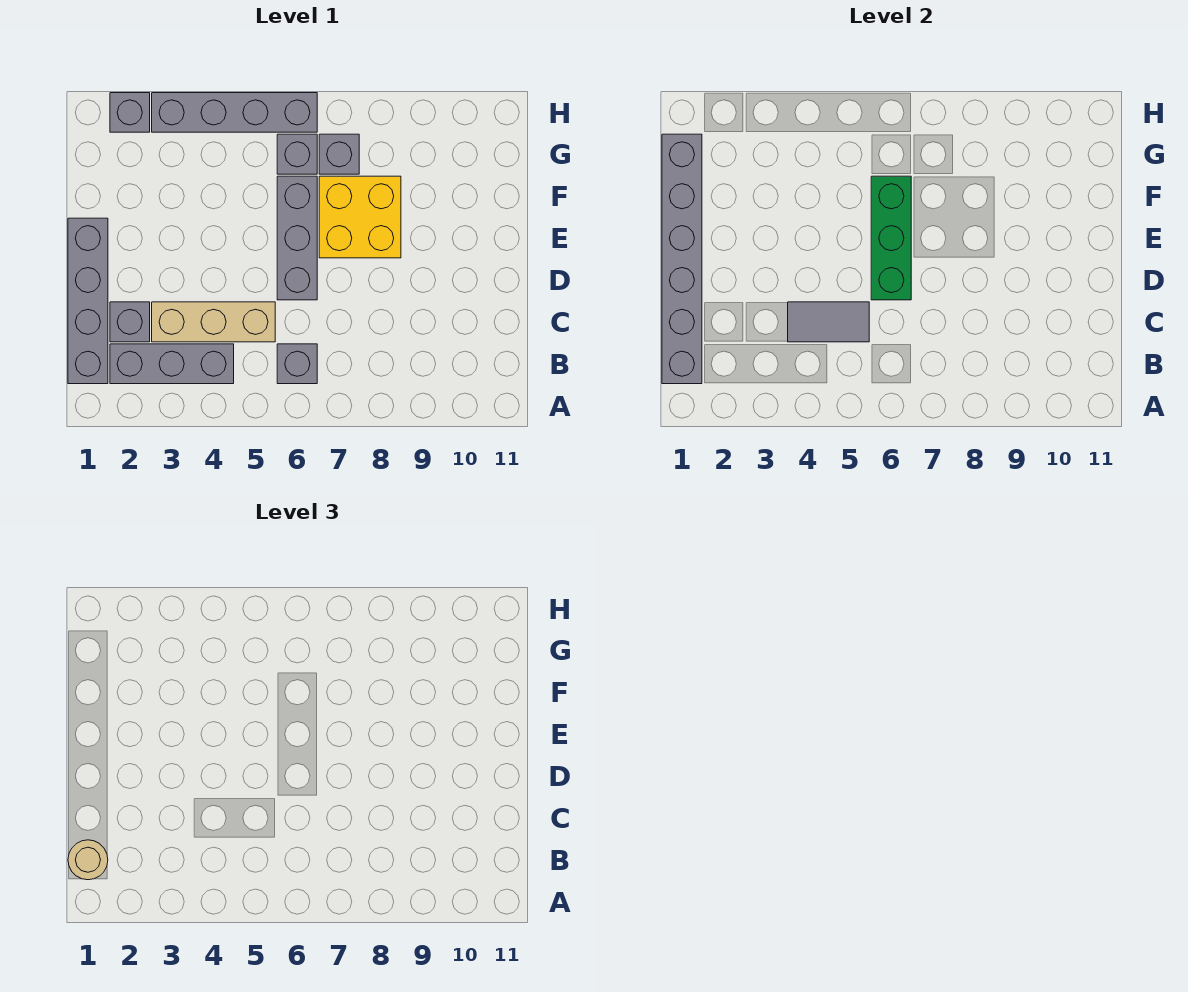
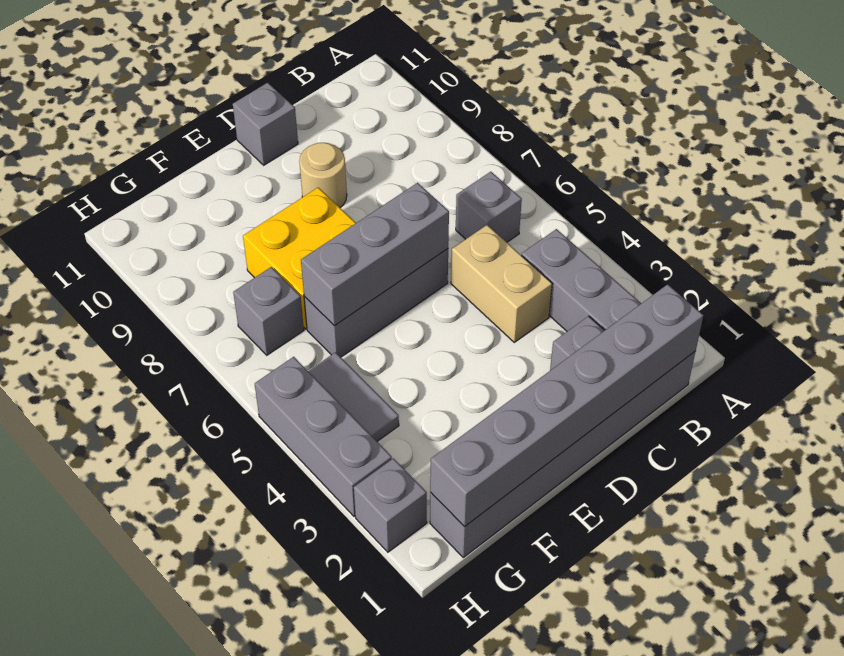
grey brick B1:E1 level 1 -> grey brick B1:G1 level 1
tan round brick B1 level 3 -> tan round brick D9 level 1
tan brick C3:C5 level 1 -> tan brick C4:C5 level 1
grey tile C4:C5 level 2 -> grey tile G4:G5 level 1
green brick D6:F6 level 2 -> grey brick D6:F6 level 2
grey brick G6 level 1 -> grey brick D11 level 1
grey brick H3:H6 level 1 -> grey brick H3:H5 level 1

